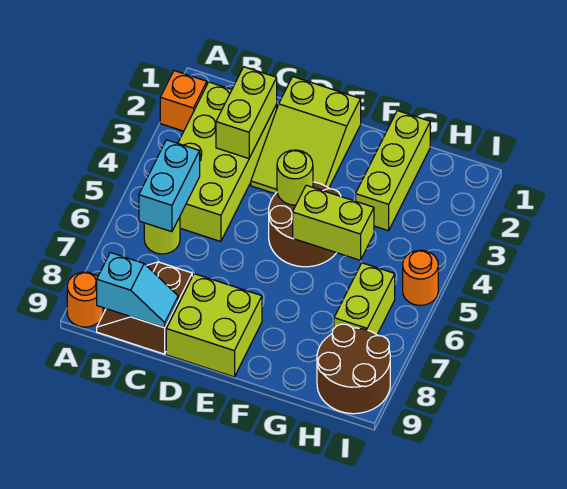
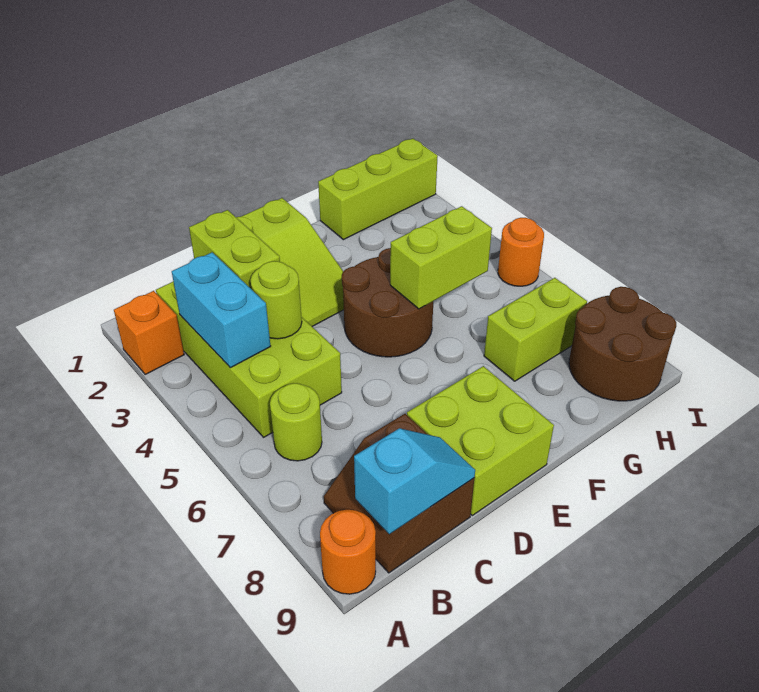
cyan brick B5:B6 level 2 -> cyan brick B3:B4 level 2
lime round brick E4 level 2 -> lime round brick C4 level 2
lime brick G1:G3 level 1 -> lime brick G1:I1 level 1
lime brick H6:H7 level 1 -> lime brick G7:H7 level 1

